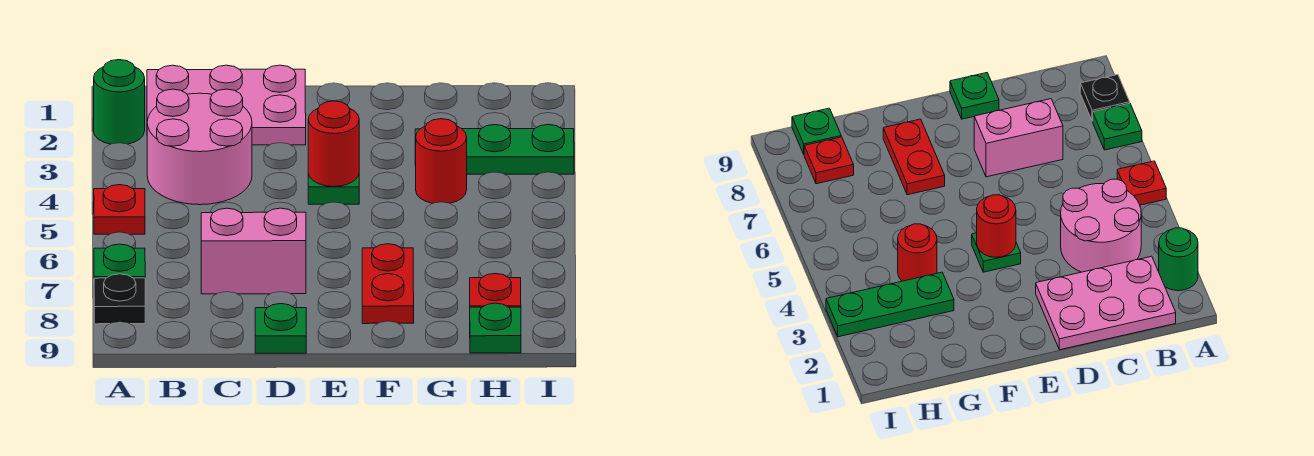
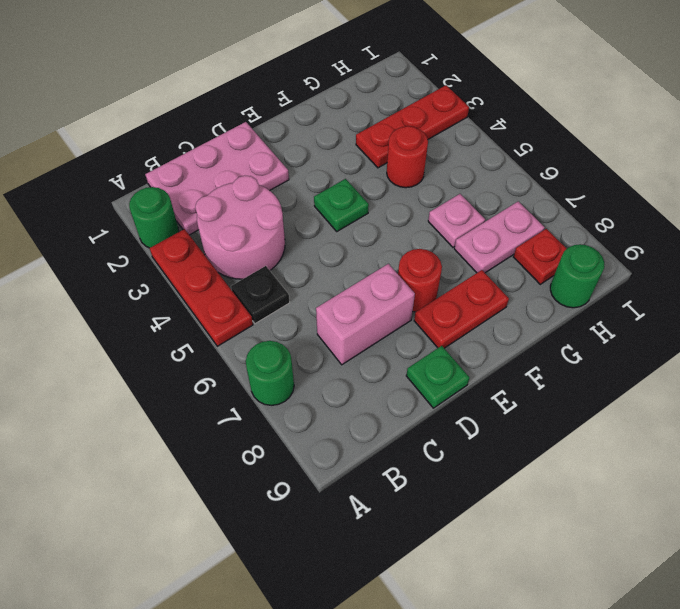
red plate A5 level 1 -> red plate A3:A5 level 1
green plate A7 level 1 -> green round brick A7 level 1
black plate A8 level 1 -> black plate B5 level 1
red round brick E4 level 2 -> red round brick E7 level 1
red plate F7:F8 level 1 -> red plate E8:F8 level 1
green plate G3:I3 level 1 -> red plate G3:I3 level 1
none -> pink plate G6 level 1
none -> pink plate G7:H7 level 1
green plate H9 level 1 -> green round brick H9 level 1

